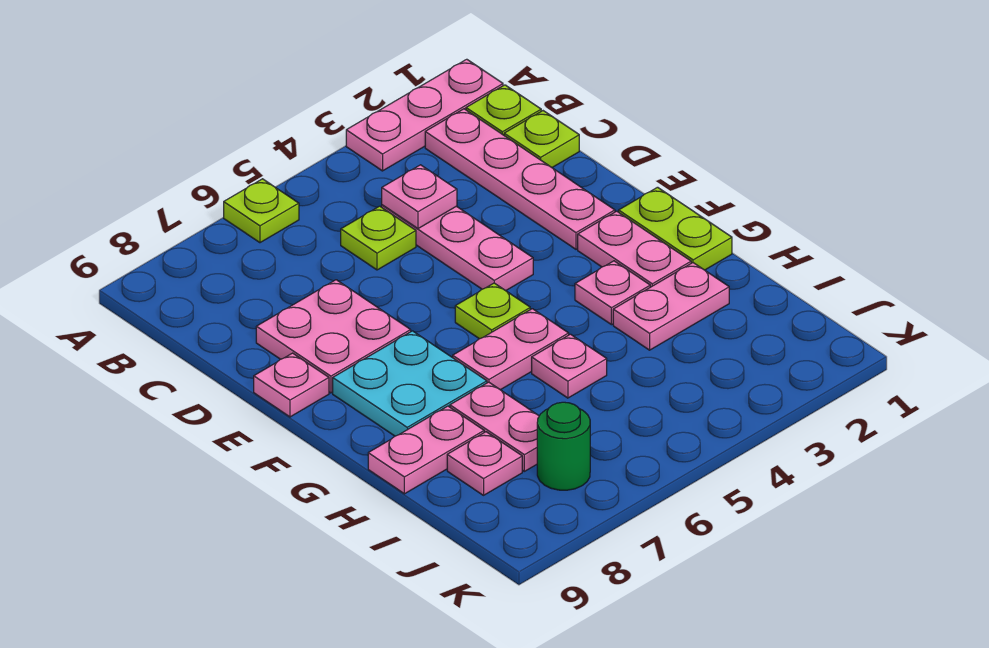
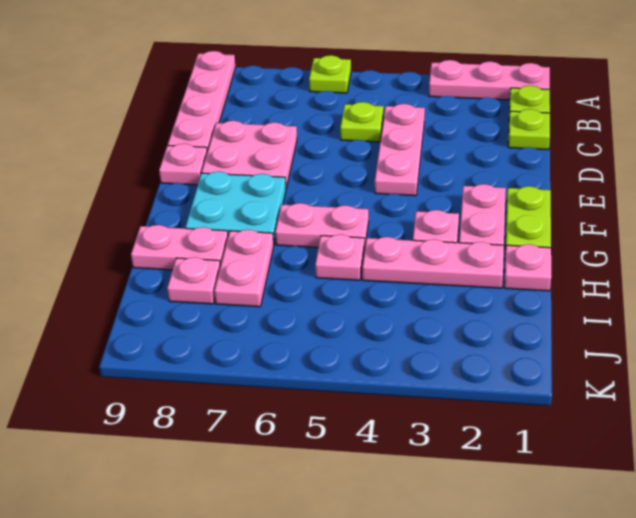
pink plate B2:E2 level 1 -> pink plate A9:D9 level 1
pink plate C4 level 2 -> pink plate H1 level 1
lime plate F5 level 1 -> none
pink plate H2:H3 level 1 -> pink plate H2:H4 level 1
green round brick J7 level 1 -> none

